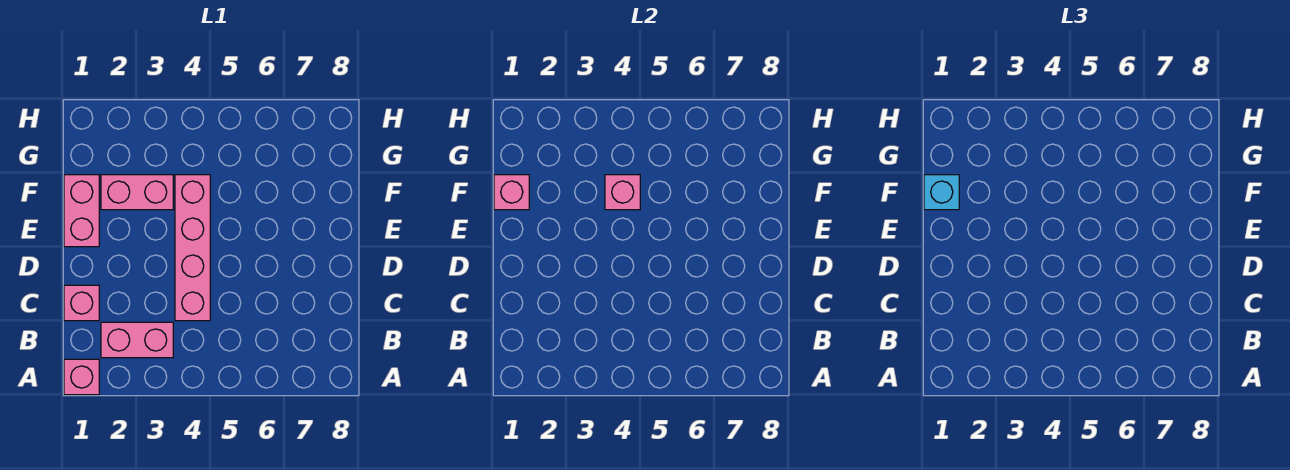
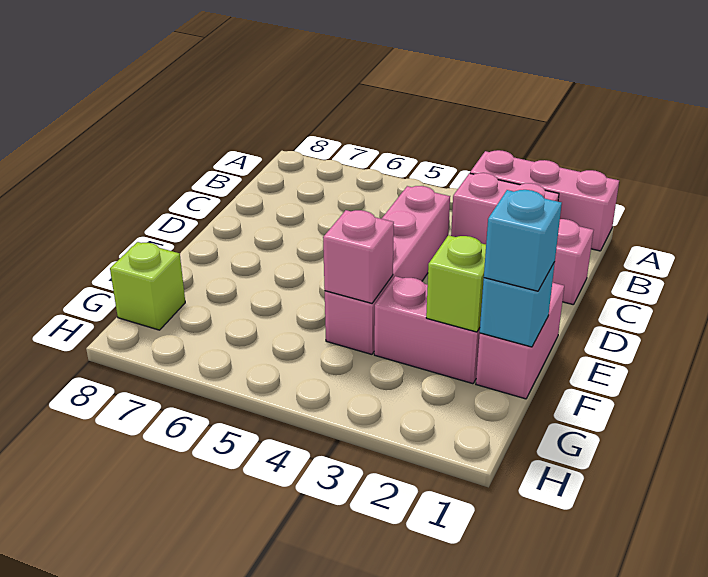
pink brick A1 level 1 -> pink brick A1:A3 level 1
pink brick F1 level 2 -> cyan brick F1 level 2
none -> lime brick F2 level 2
none -> lime brick G8 level 1

